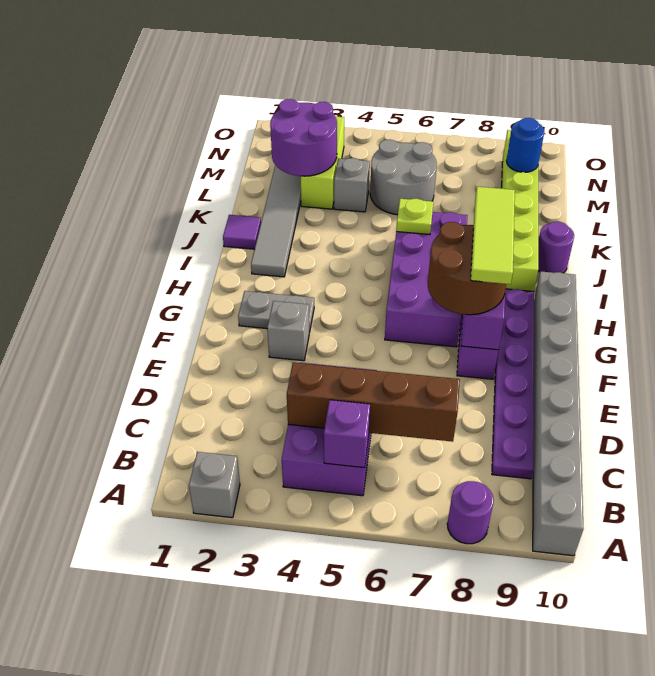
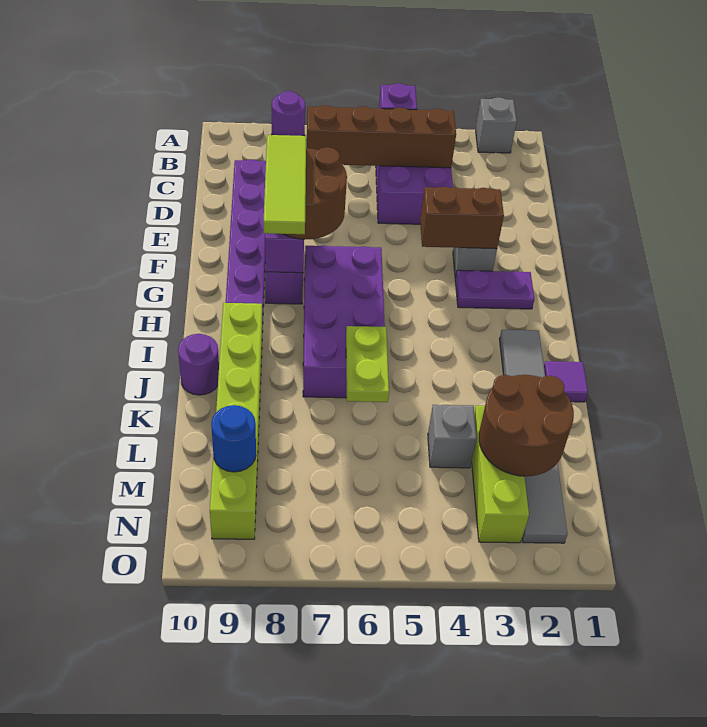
grey brick A10:H10 level 1 -> none
none -> brown brick F3:F4 level 2
grey plate G2:G3 level 1 -> purple plate G2:G3 level 1
lime plate J6 level 2 -> lime plate J6:K6 level 2
purple round brick L2:M3 level 2 -> brown round brick L2:M3 level 2
grey round brick L5:M6 level 1 -> none

